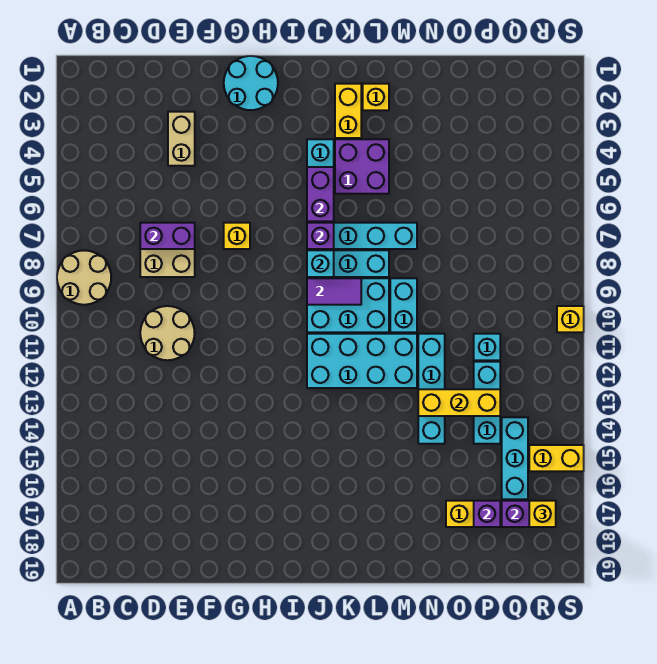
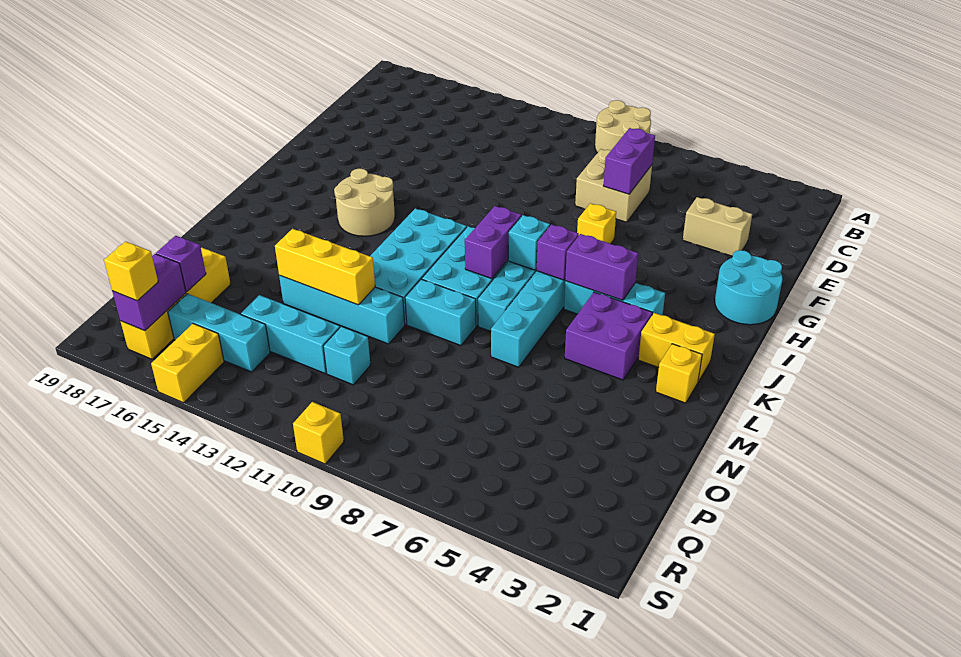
tan round brick D10:E11 level 1 -> tan round brick I14:J15 level 1
purple tile J9:K9 level 2 -> purple brick J9:K9 level 2
yellow brick N13:P13 level 2 -> yellow brick N12:N14 level 2

